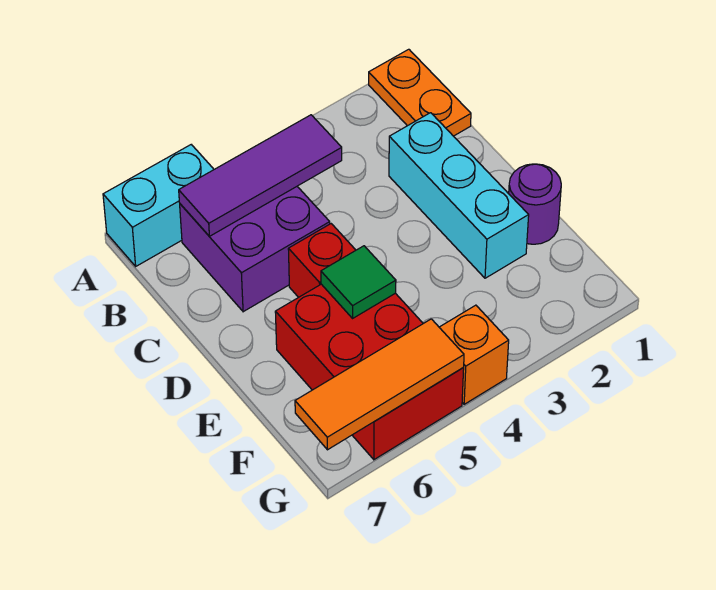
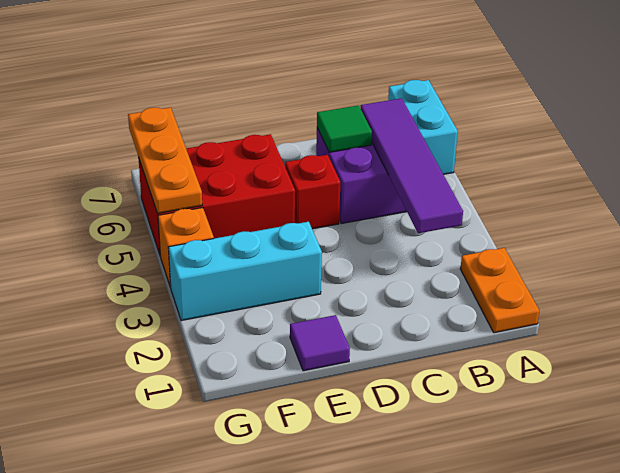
orange plate A1:B1 level 1 -> orange plate A1:A2 level 1
purple tile B4:B6 level 2 -> purple tile B3:B6 level 2
cyan brick C2:E2 level 1 -> cyan brick E3:G3 level 1
purple round brick E1 level 1 -> purple tile E1 level 1
green tile E5 level 2 -> green tile C6 level 2
orange tile G5:G7 level 2 -> orange plate G5:G7 level 2

